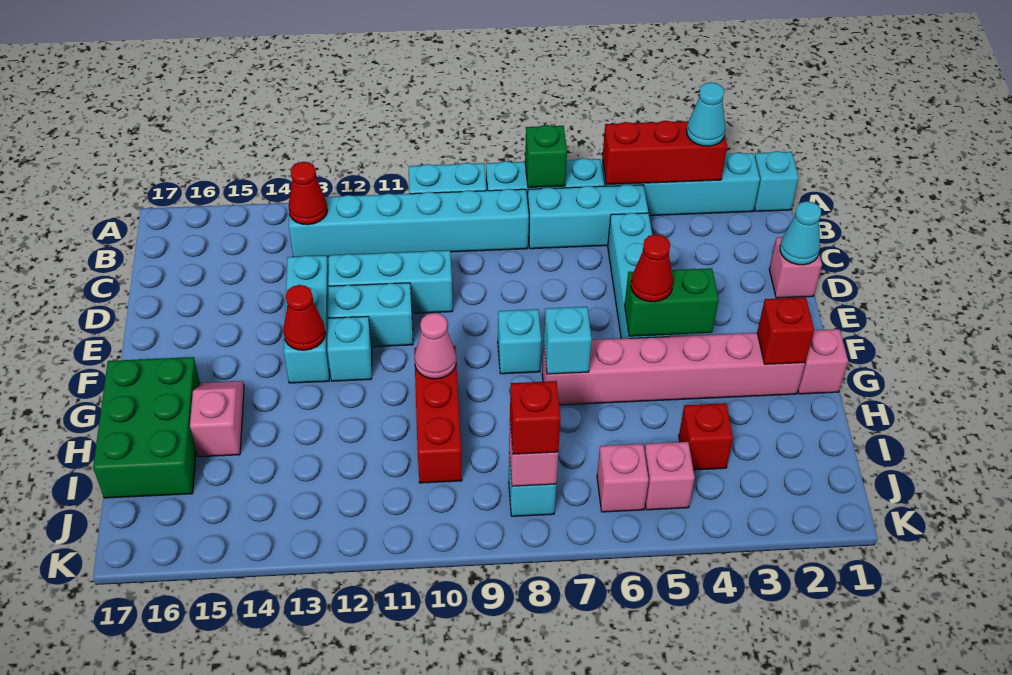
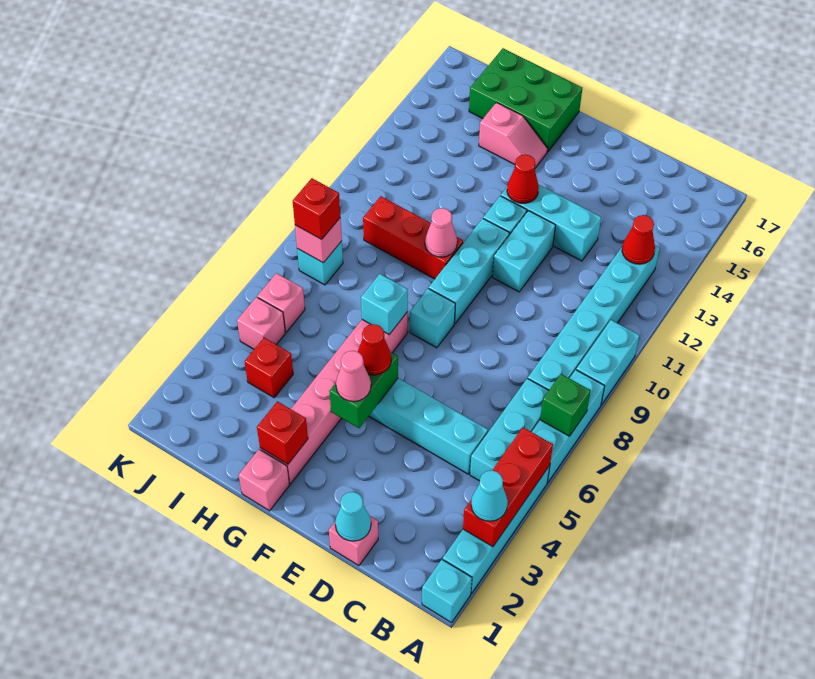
cyan brick D10:D12 level 1 -> cyan brick F9:F11 level 1
none -> pink cone F4 level 3

